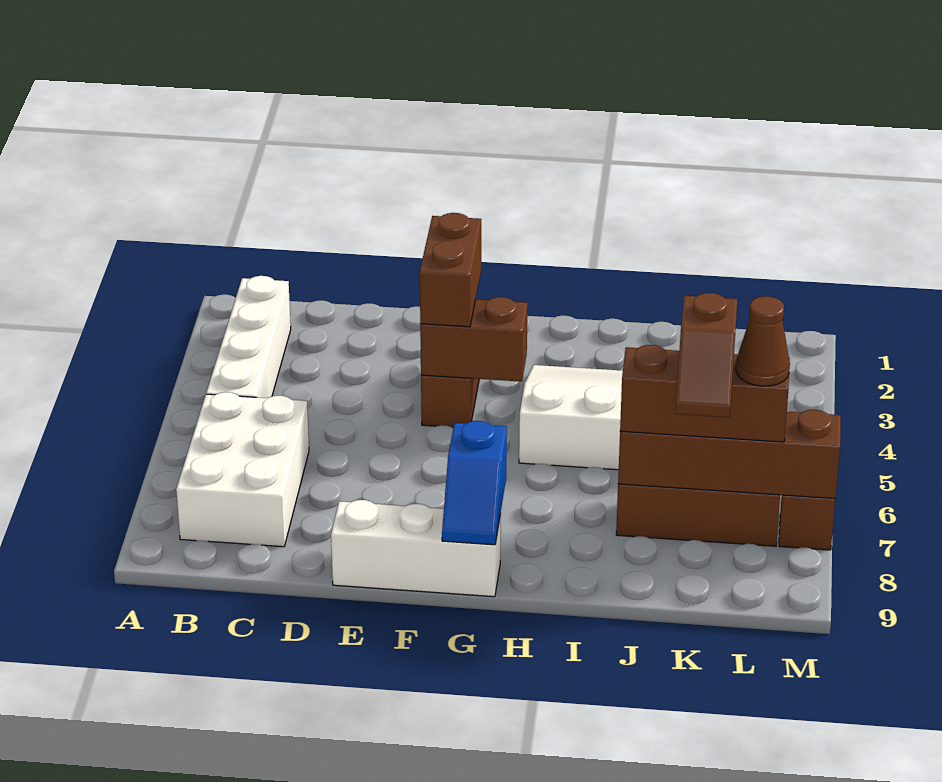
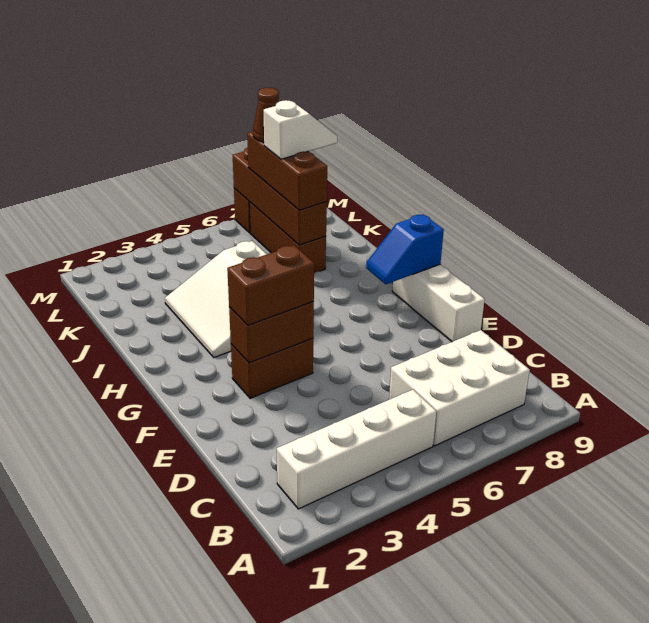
brown brick F4:G4 level 2 -> brown brick F3:F4 level 2
blue slope G8:G9 level 2 top 8 -> blue slope G8:G9 level 2 top 9
brown slope K7:K8 level 4 top 7 -> white slope K7:K8 level 4 top 7

